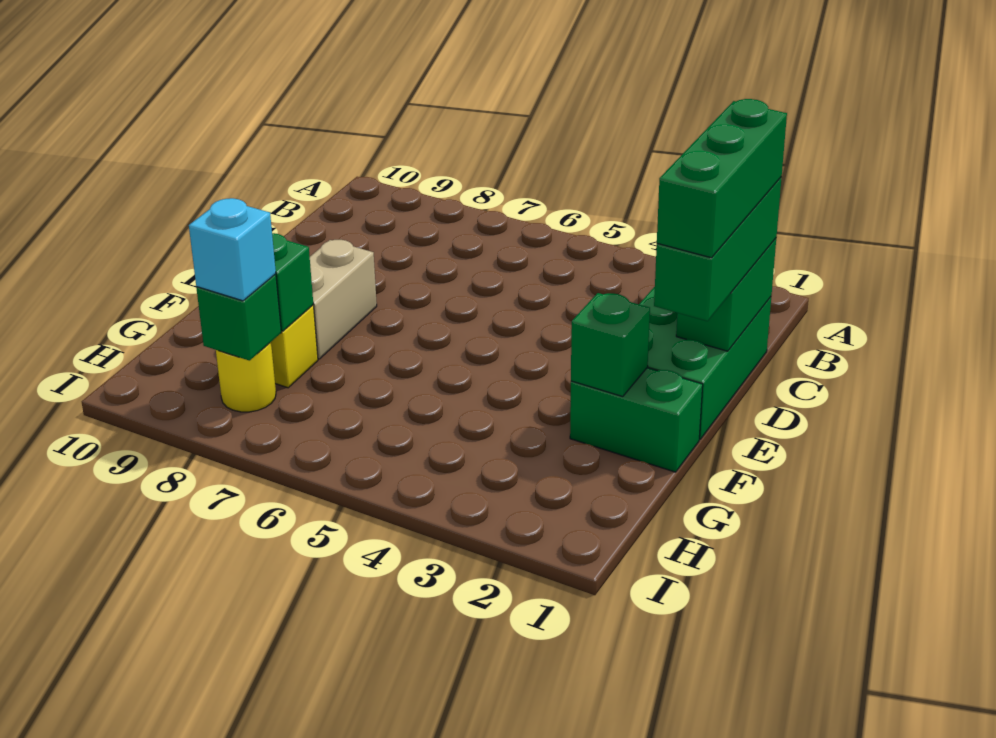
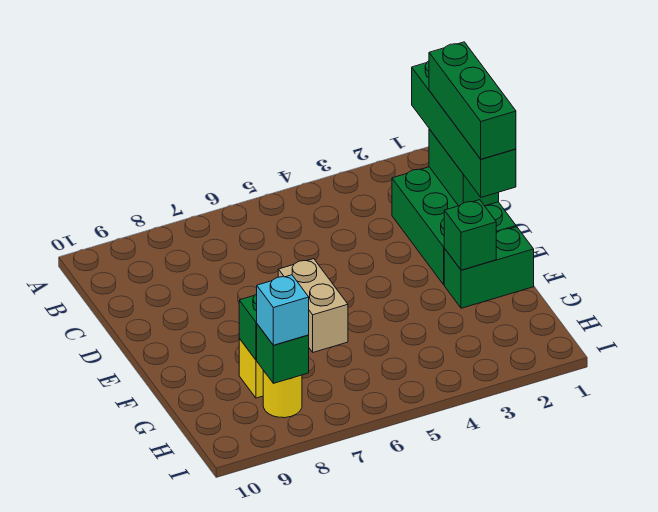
green brick C1:E1 level 3 -> green brick B1:E1 level 3
tan brick E8:F8 level 1 -> tan brick E6:F6 level 1

